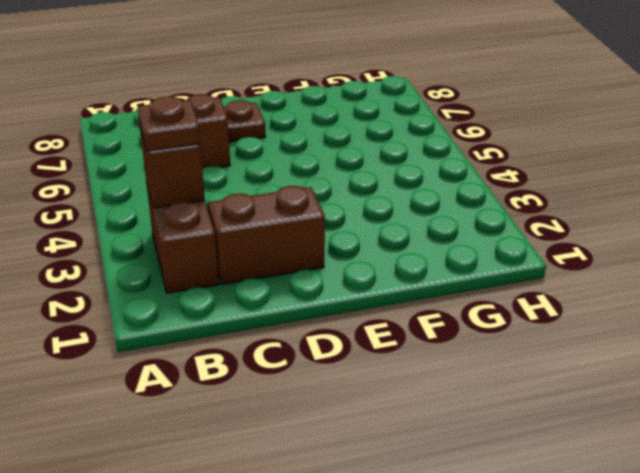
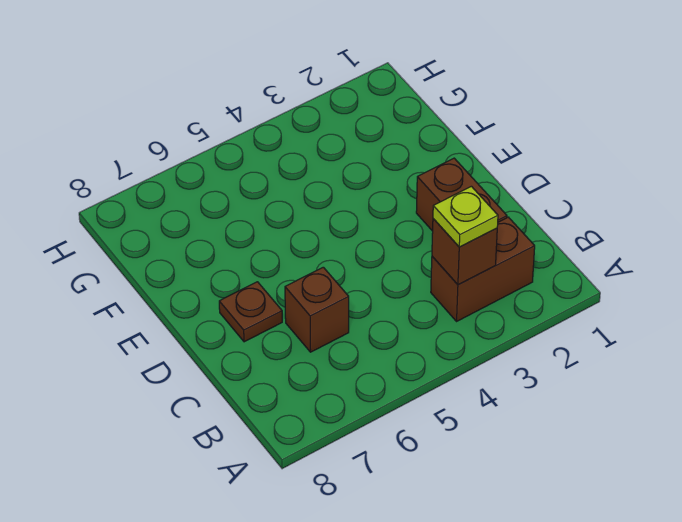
brown plate B3 level 3 -> lime plate B3 level 3

